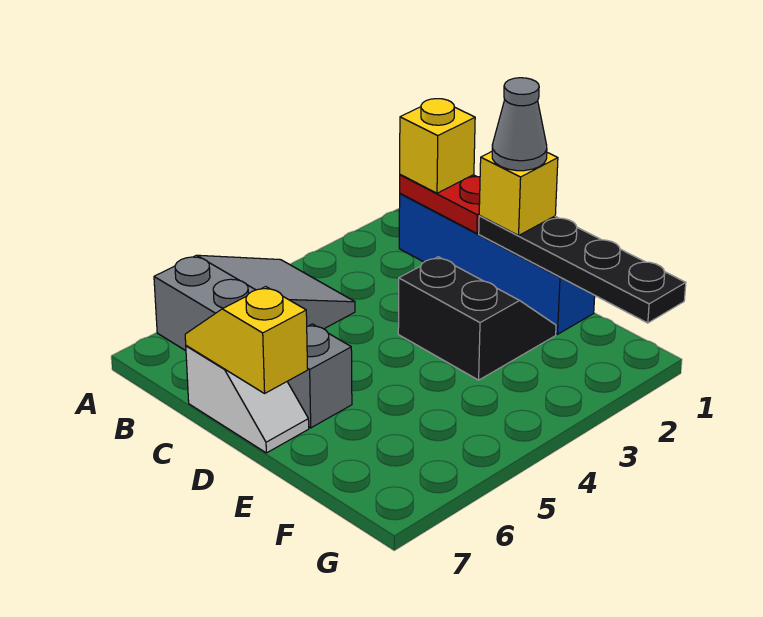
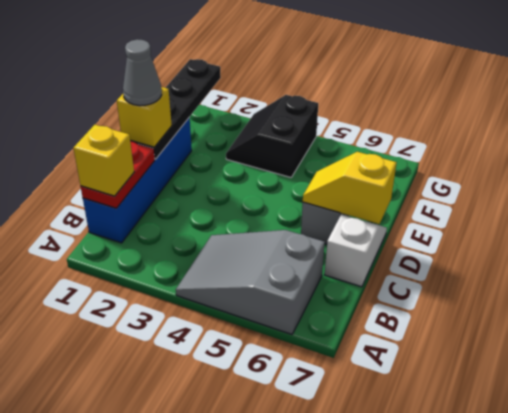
yellow slope C7:D7 level 2 top D -> yellow slope D6:D7 level 2 top 7
black slope D2:E3 level 1 top 3 -> black slope F3:G4 level 1 top 4

